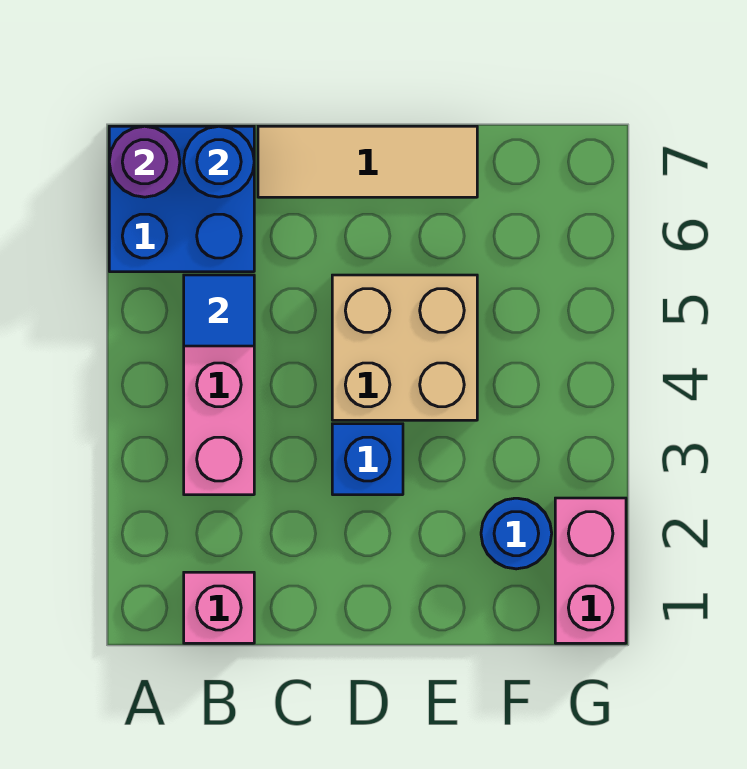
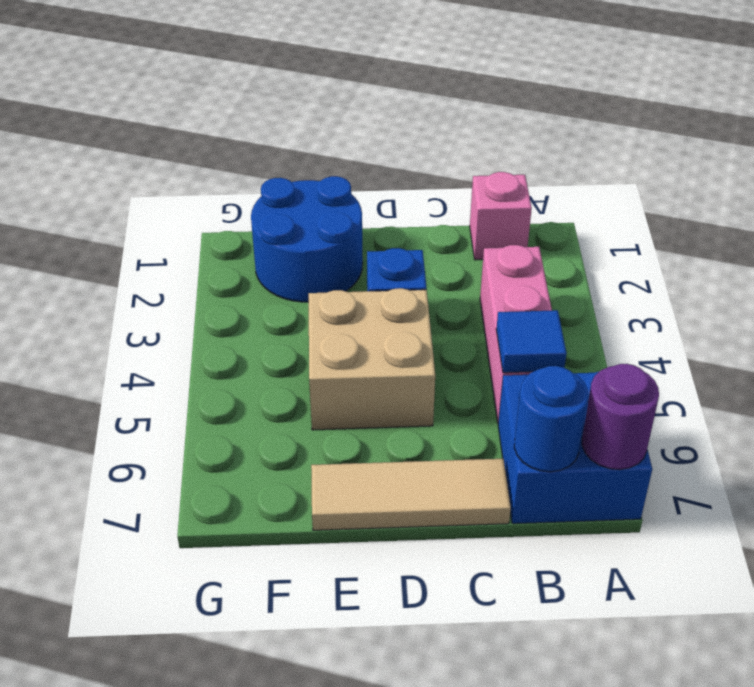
blue round brick F2 level 1 -> blue round brick E1:F2 level 1
pink brick G1:G2 level 1 -> none

